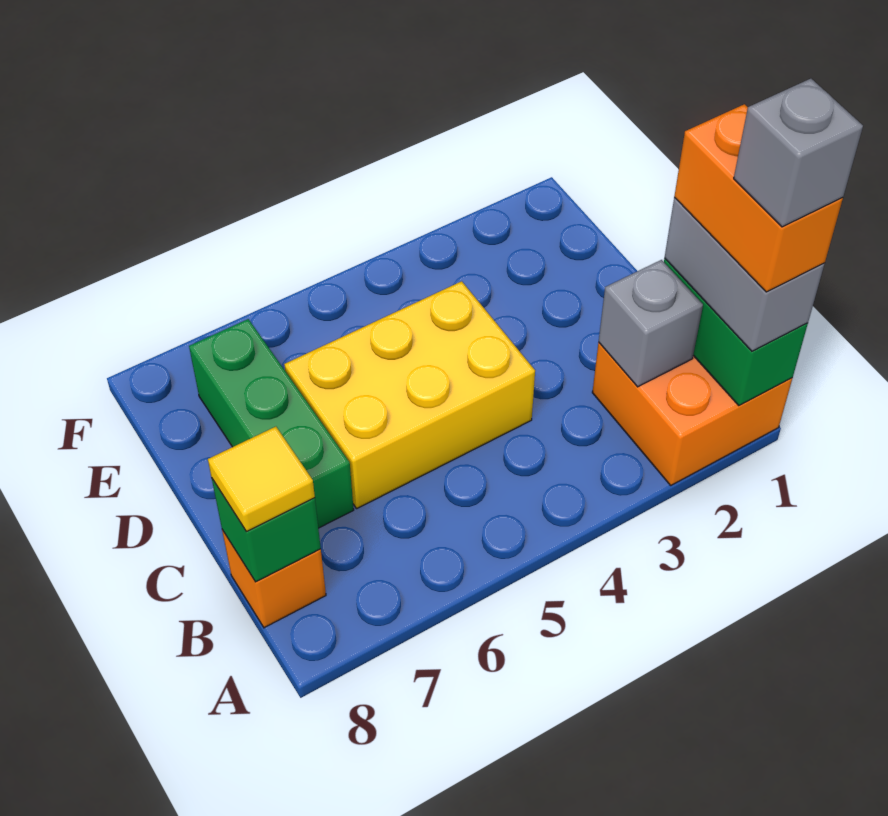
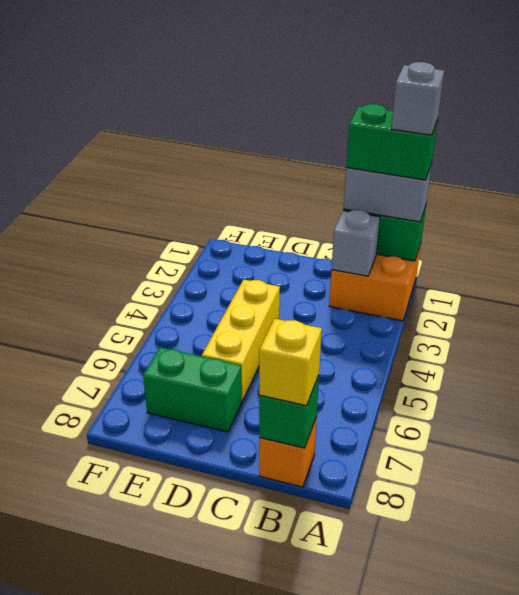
orange brick A1:B1 level 4 -> green brick A1:B1 level 4
yellow tile B8 level 3 -> yellow brick B8 level 3
yellow brick C4:D6 level 1 -> yellow brick D4:D6 level 1
green brick C7:E7 level 1 -> green brick D7:E7 level 1

